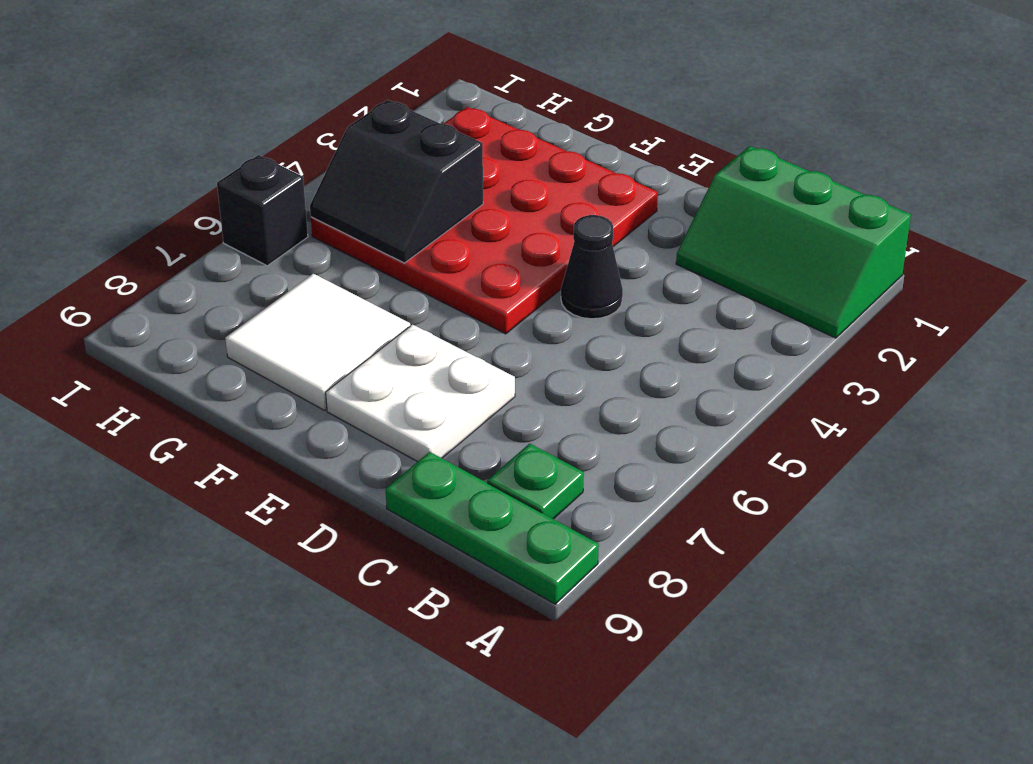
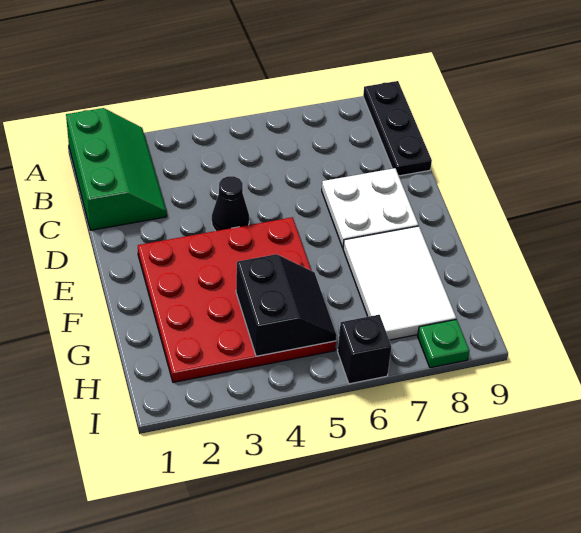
green plate A9:C9 level 1 -> black plate A9:C9 level 1
green plate B8 level 1 -> green plate I8 level 1
white tile F7:G8 level 1 -> white tile F7:H8 level 1

